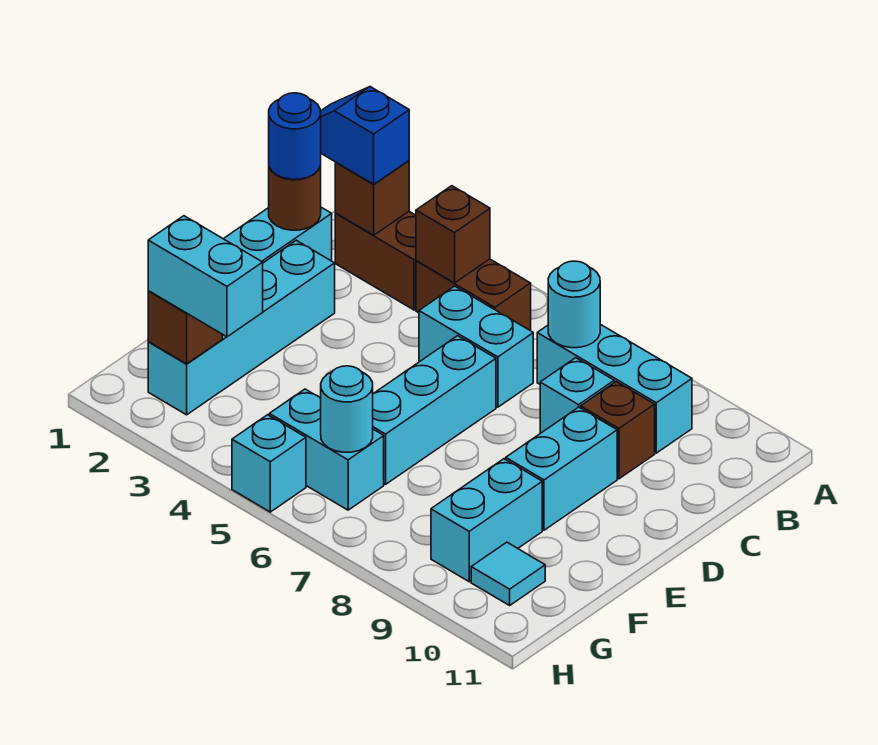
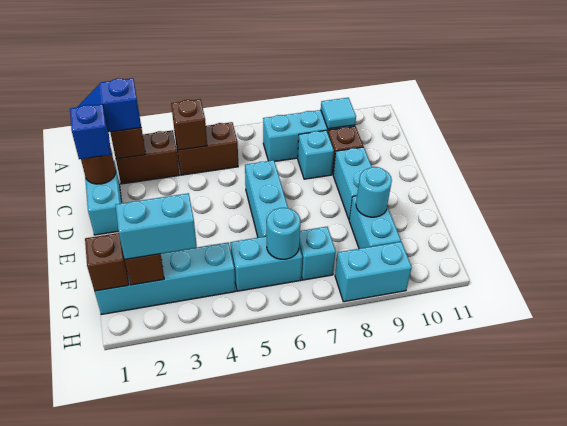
cyan round brick B7 level 2 -> cyan round brick F9 level 2
blue round brick C1 level 3 -> blue brick C1 level 3
cyan brick C5:C6 level 1 -> cyan brick H8:H9 level 1
cyan brick D2:G2 level 1 -> cyan brick G1:G4 level 1
none -> brown brick G1 level 2
cyan tile G10 level 1 -> cyan tile B9 level 2
cyan brick H5 level 1 -> cyan brick G7 level 1

